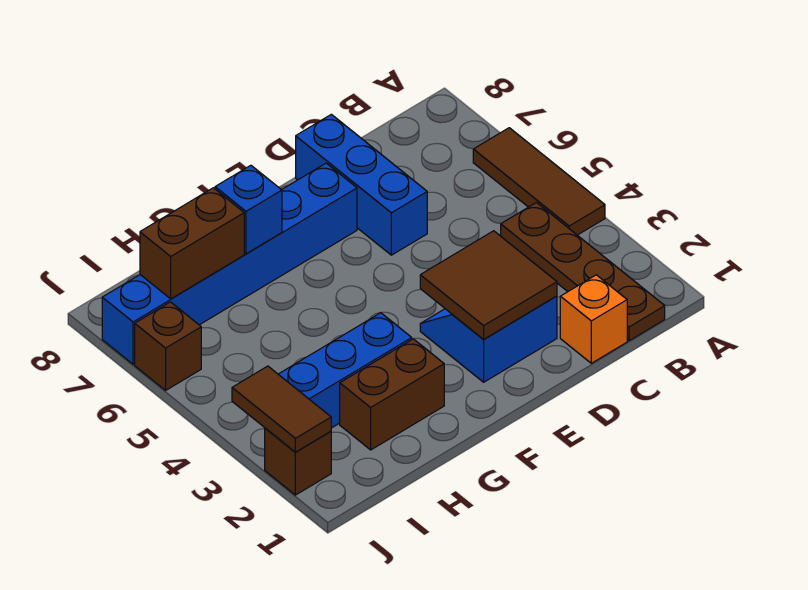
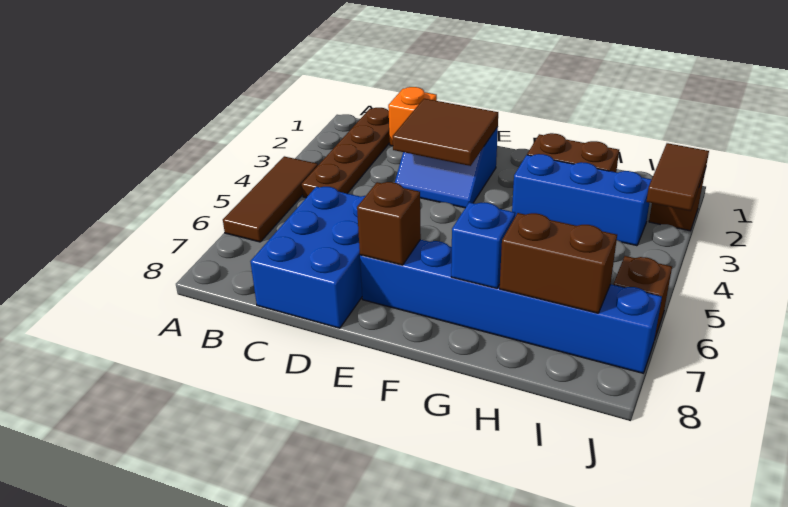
blue brick D6:D8 level 1 -> blue brick C6:D8 level 1
none -> brown brick E7 level 2

